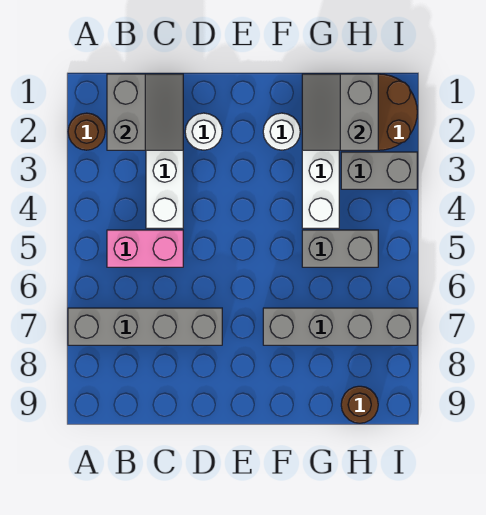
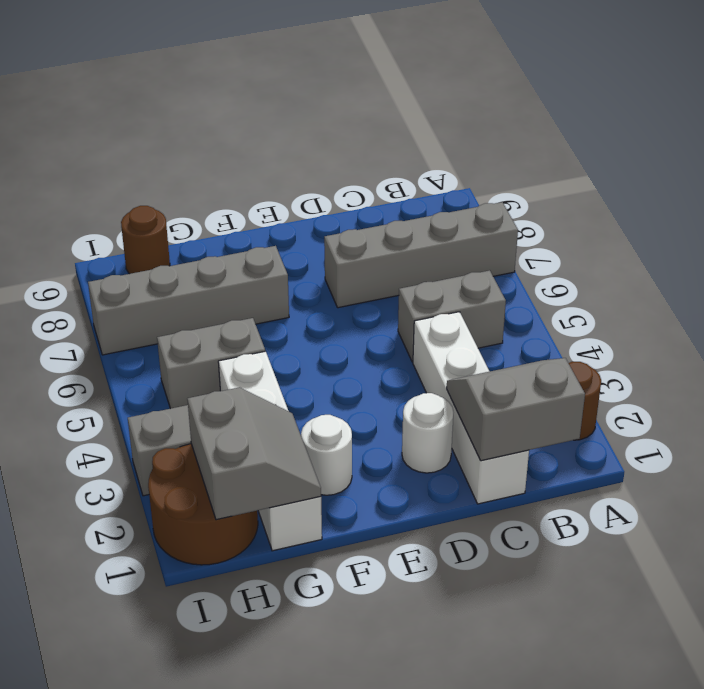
grey slope B1:C2 level 2 top B -> grey slope B1:C2 level 2 top 1
pink brick B5:C5 level 1 -> grey brick B5:C5 level 1

